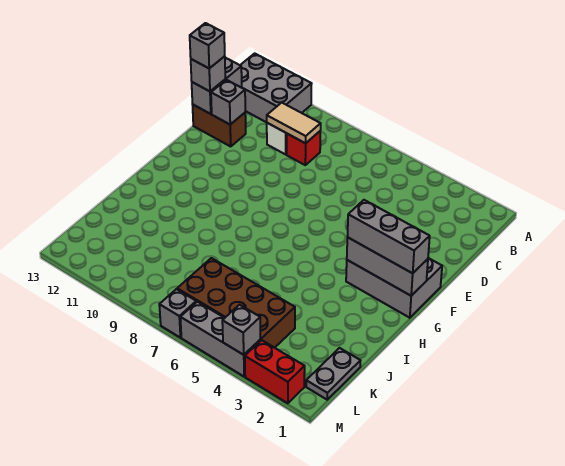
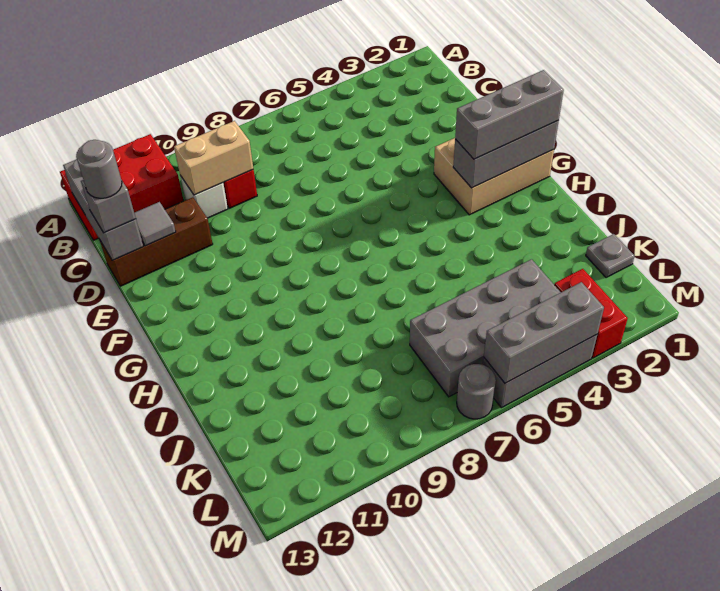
grey brick A11:B13 level 1 -> red brick A11:B13 level 1
tan tile C9:C10 level 2 -> tan brick C9:C10 level 2
grey brick C13:D13 level 2 -> grey brick B13:D13 level 2
brown brick D12:D13 level 1 -> brown brick D11:D13 level 1
grey brick D12 level 2 -> grey tile D12 level 2
grey brick D13 level 4 -> grey round brick D13 level 4
grey brick F1:G3 level 1 -> tan brick F1:G3 level 1
grey plate K1:L1 level 1 -> grey plate K1 level 1
brown brick K4:L7 level 1 -> grey brick K4:L7 level 1
red brick M2:M3 level 1 -> red brick L3:M3 level 1
grey brick M4 level 2 -> grey brick M4:M6 level 2
grey brick M7 level 1 -> grey round brick M7 level 1

